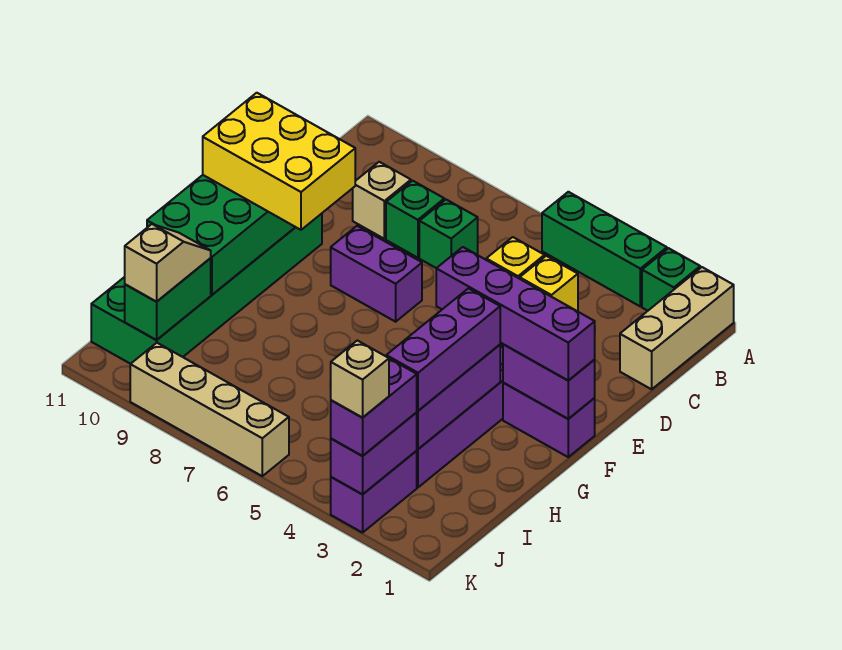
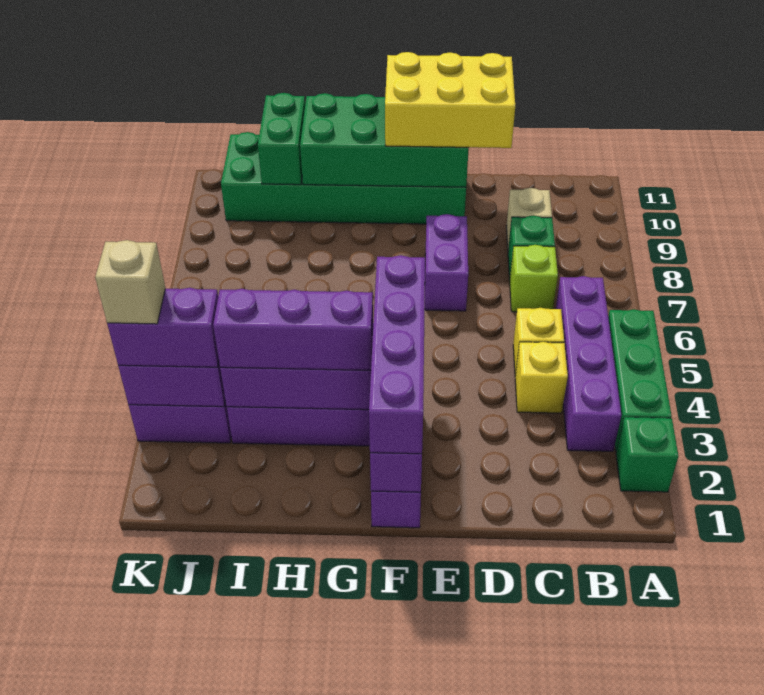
tan brick A1:C1 level 1 -> none
none -> purple brick B3:B6 level 1
green brick C7 level 1 -> lime brick C7 level 1
yellow brick E9:F11 level 3 -> yellow brick D10:F11 level 3
green brick I10:J10 level 2 -> green brick I10:I11 level 2
tan slope I10:J10 level 3 top J -> none
tan brick K6:K9 level 1 -> none

